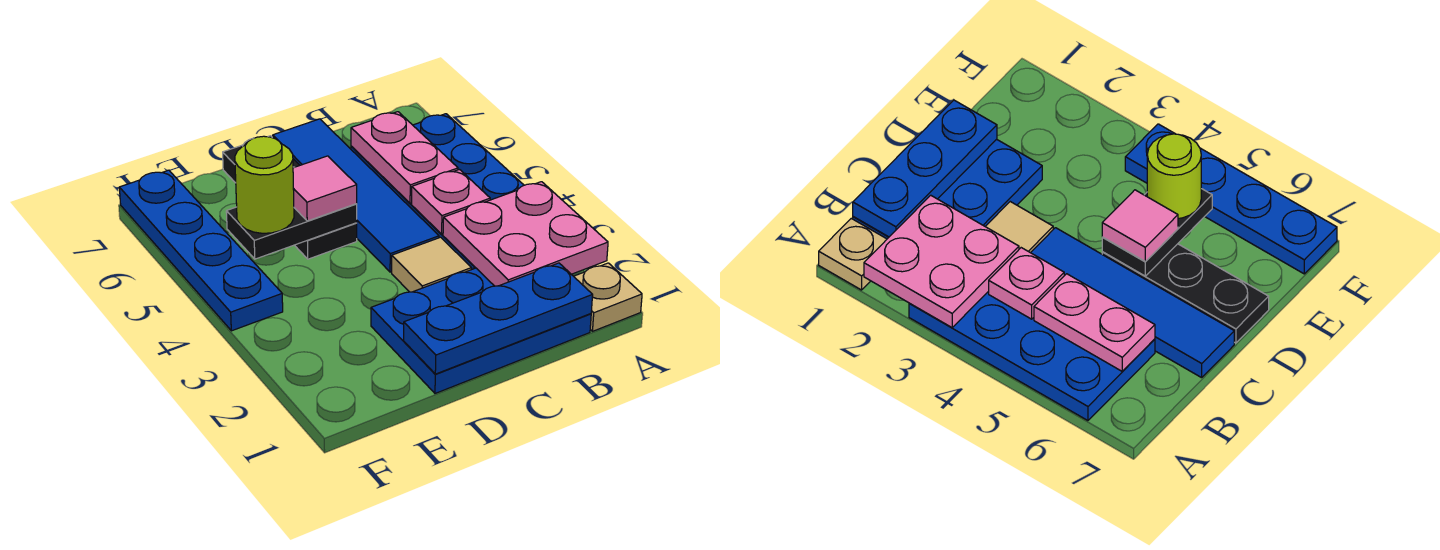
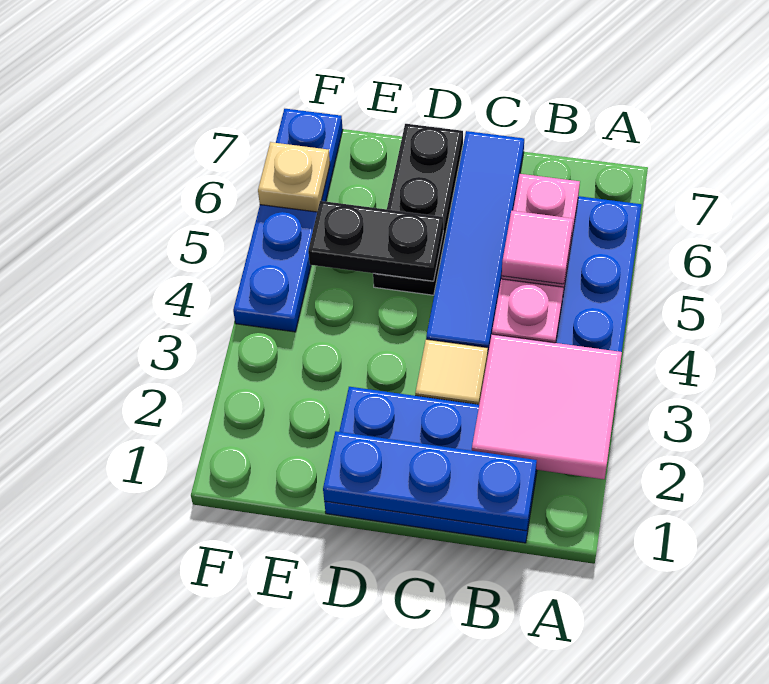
tan plate A1 level 1 -> tan plate F6 level 2
pink plate A2:B3 level 2 -> pink tile A2:B3 level 2
pink tile D5 level 3 -> pink tile B5 level 3
lime round brick E5 level 3 -> none

